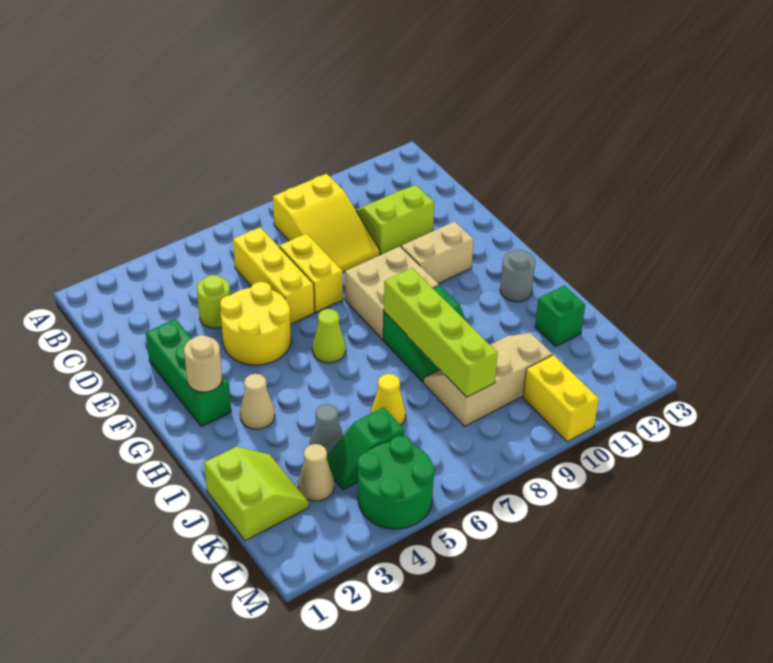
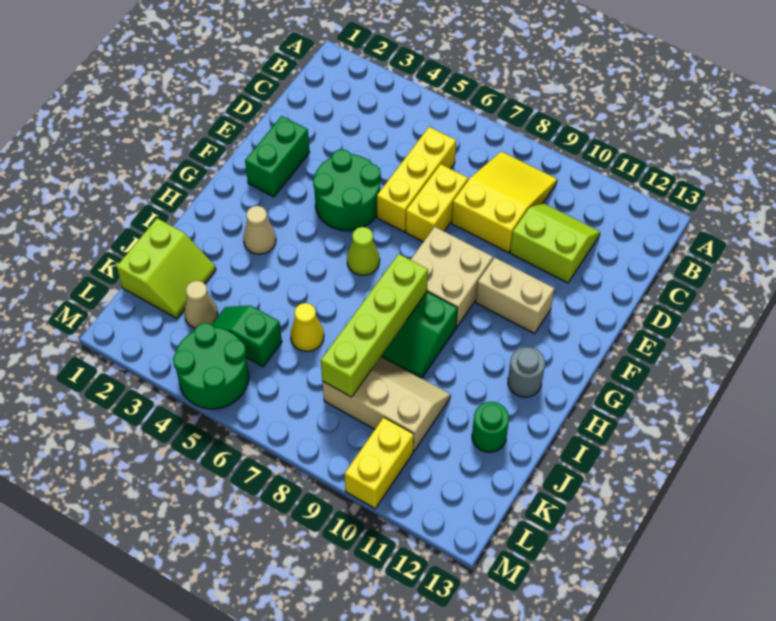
yellow slope B8:D9 level 1 top B -> yellow slope B8:D9 level 1 top D
lime round brick D4 level 1 -> none
green brick E2:G2 level 1 -> green brick E2:F2 level 1
yellow round brick E4:F5 level 1 -> green round brick E4:F5 level 1
tan round brick G2 level 2 -> none
grey cone J4 level 1 -> none
green brick J12 level 1 -> green round brick J12 level 1

